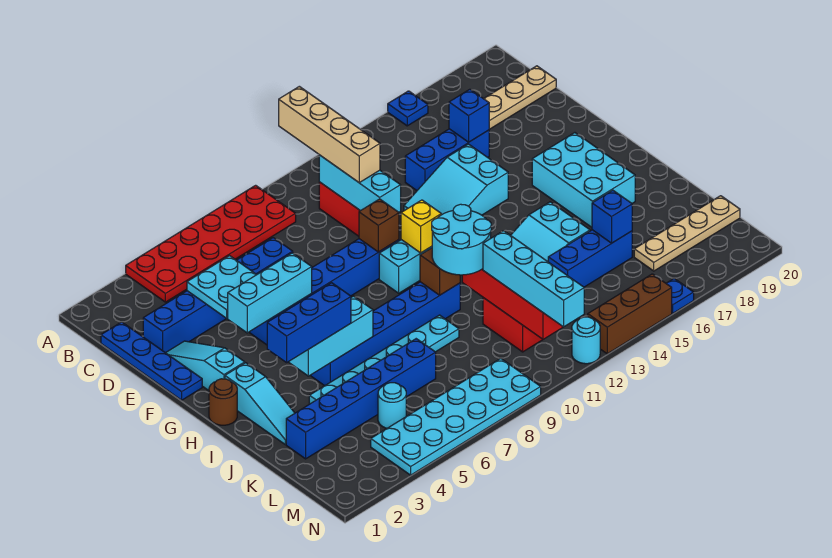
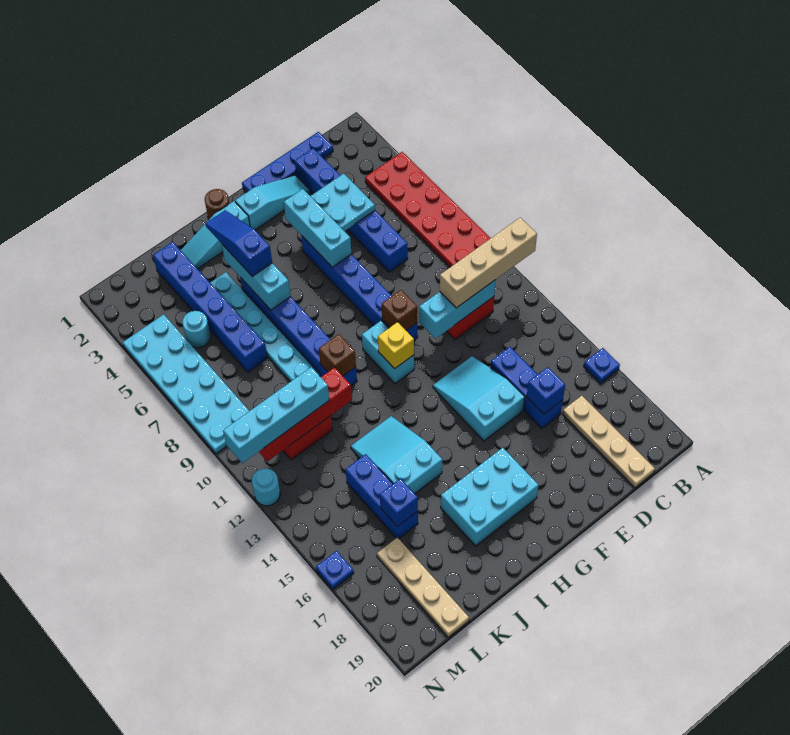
blue brick I3:I5 level 3 -> blue slope I3:I5 level 3 top 5
cyan round brick I10:J11 level 3 -> none
brown brick N13:N15 level 1 -> none

